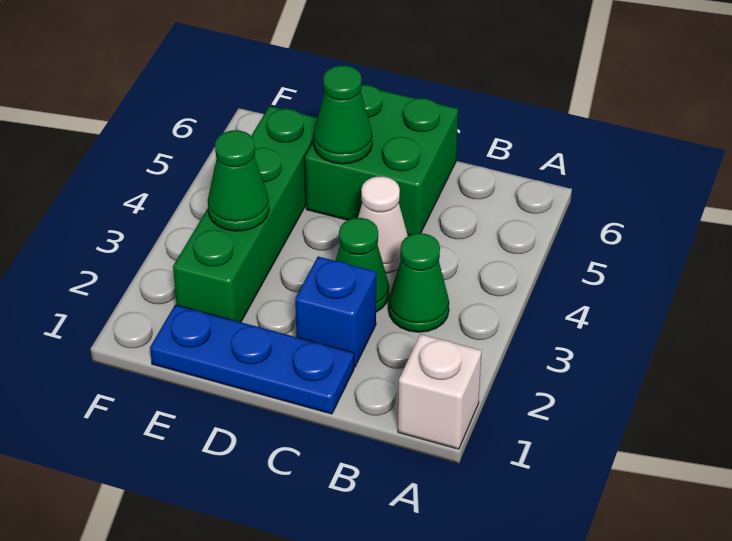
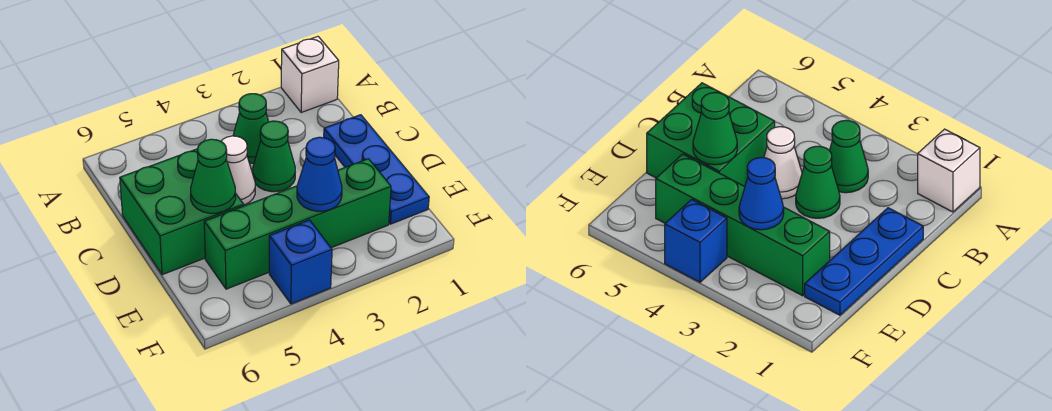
blue brick C2 level 1 -> blue brick F4 level 1
green cone E3 level 2 -> blue cone E3 level 2

